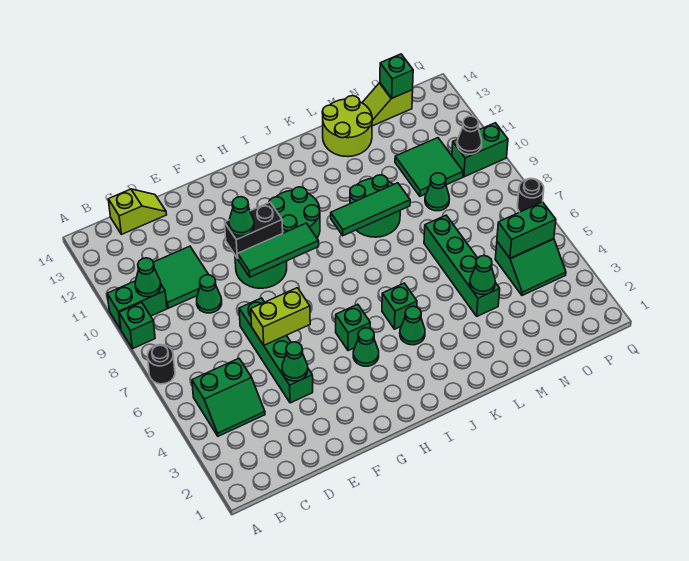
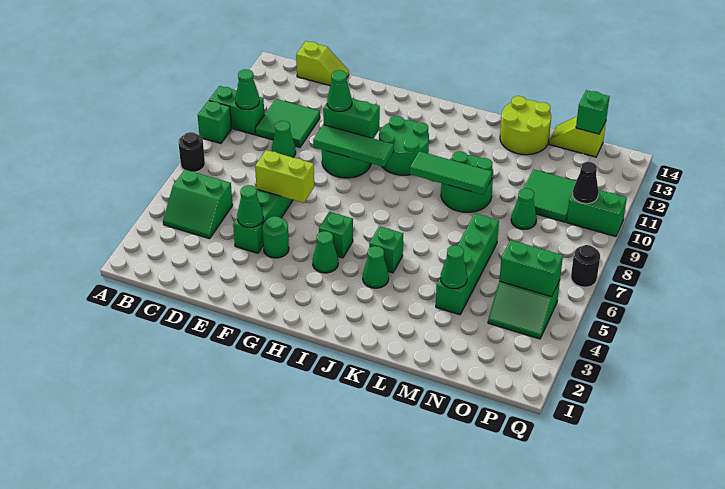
none -> green round brick F4 level 1
black brick F10:G10 level 2 -> green brick F10:G10 level 2

